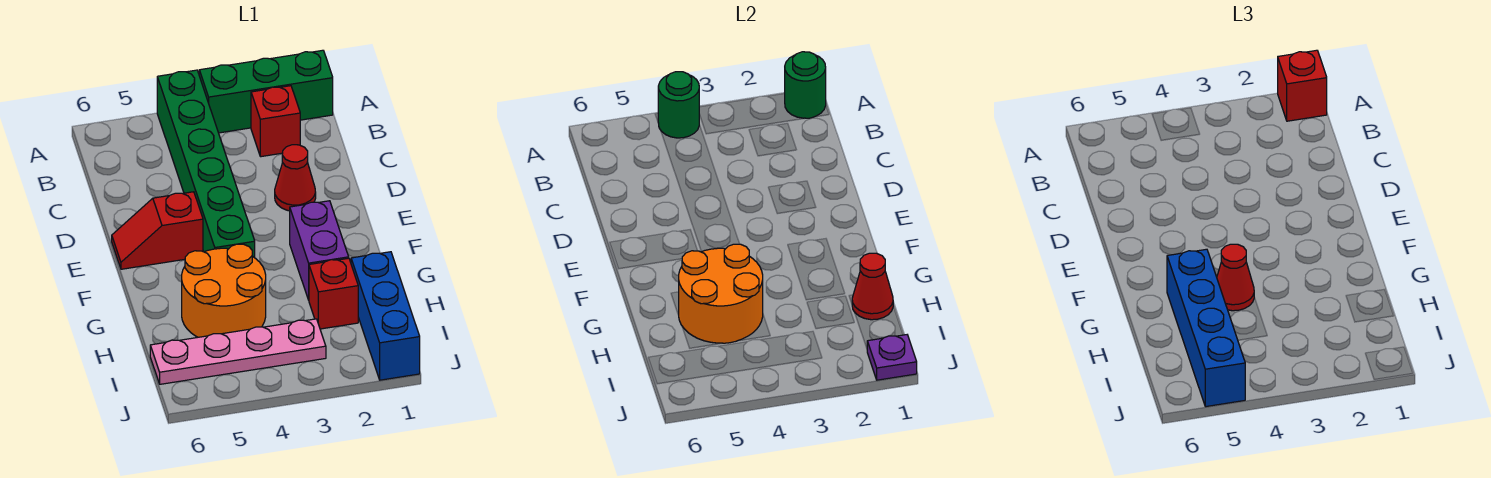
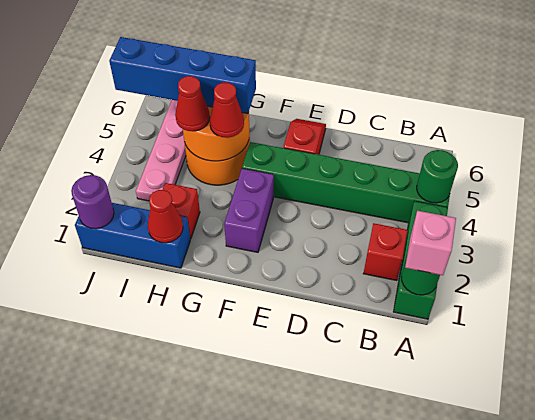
red brick A1 level 3 -> pink brick A1 level 3
red cone D2 level 1 -> red cone H4 level 3
purple brick F2:G2 level 1 -> purple brick F2:F3 level 1
purple plate J1 level 2 -> purple round brick J1 level 2

